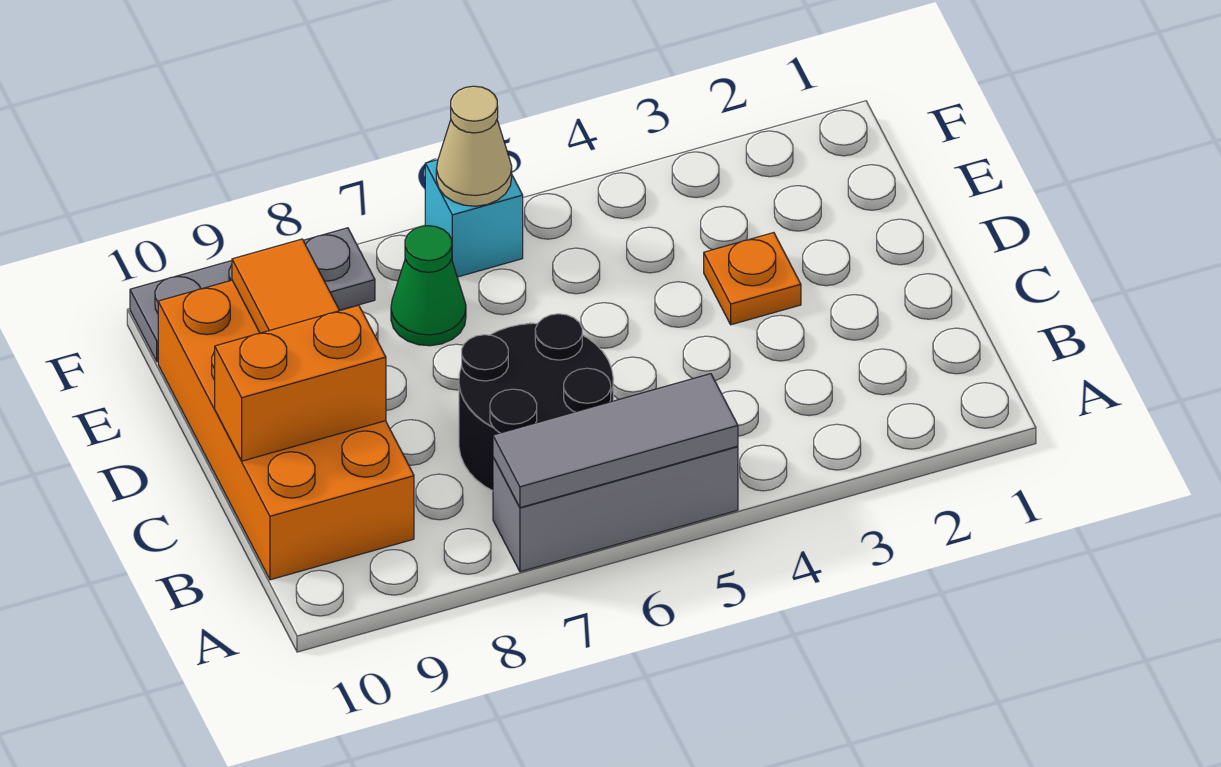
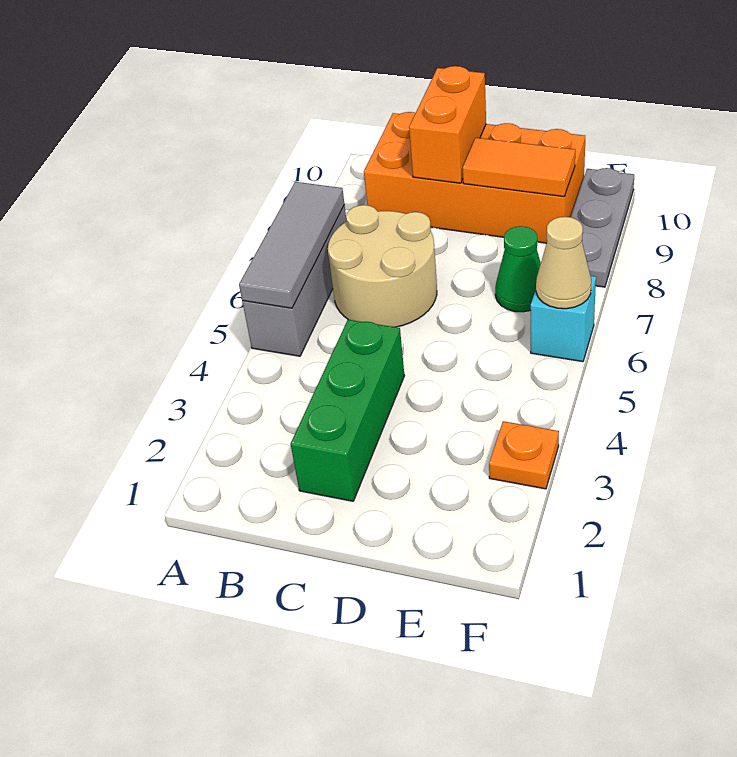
black round brick B6:C7 level 1 -> tan round brick B6:C7 level 1
none -> green brick C2:C4 level 1
orange plate D3 level 1 -> orange plate F3 level 1

